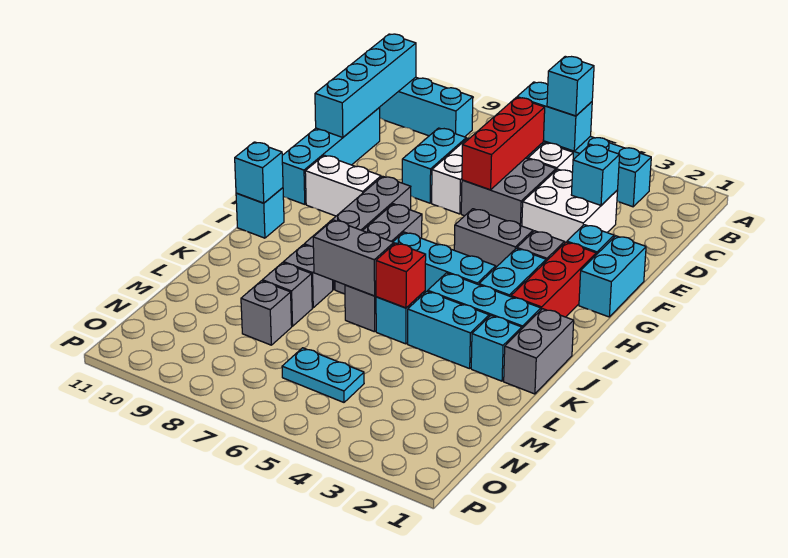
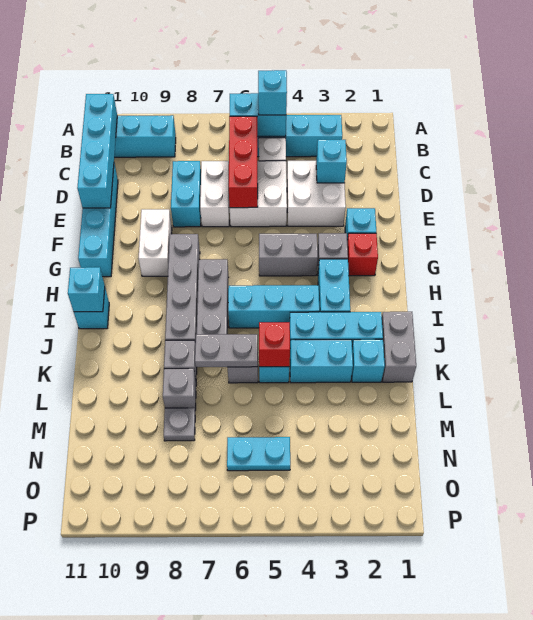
grey brick D5:E6 level 1 -> white brick D5:E6 level 1
cyan brick F1:G1 level 1 -> none
red brick G2:I2 level 1 -> red brick G2 level 1
white brick G9:G10 level 1 -> white brick F9:G9 level 1
grey brick K6:K7 level 2 -> grey plate K6:K7 level 2
grey brick M8 level 1 -> grey plate M8 level 1

